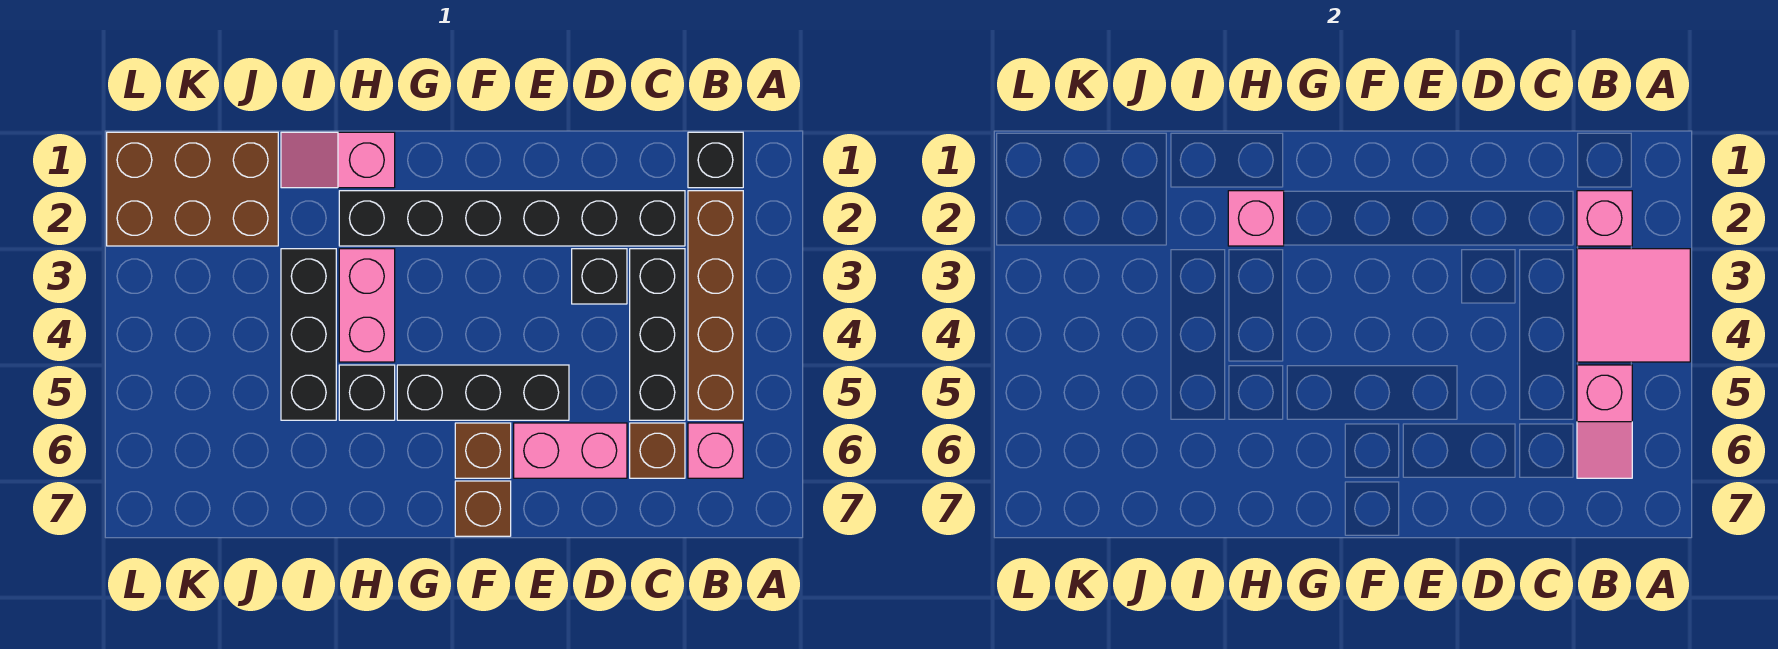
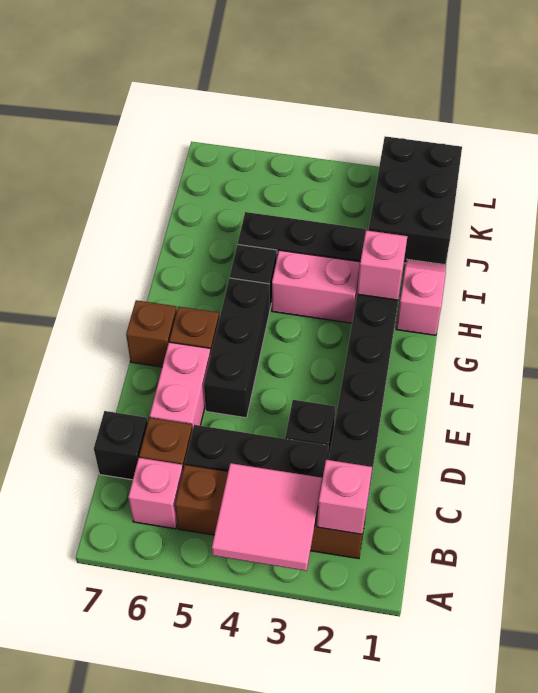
black brick B1 level 1 -> black brick C7 level 1
pink slope B5:B6 level 2 top 5 -> none
brown brick J1:L2 level 1 -> black brick J1:L2 level 1

